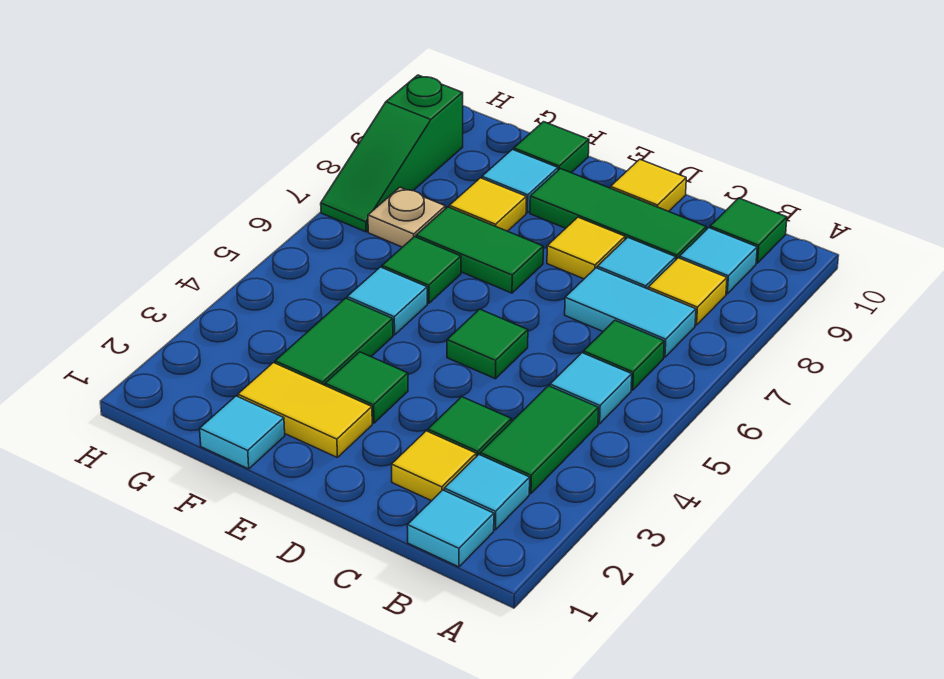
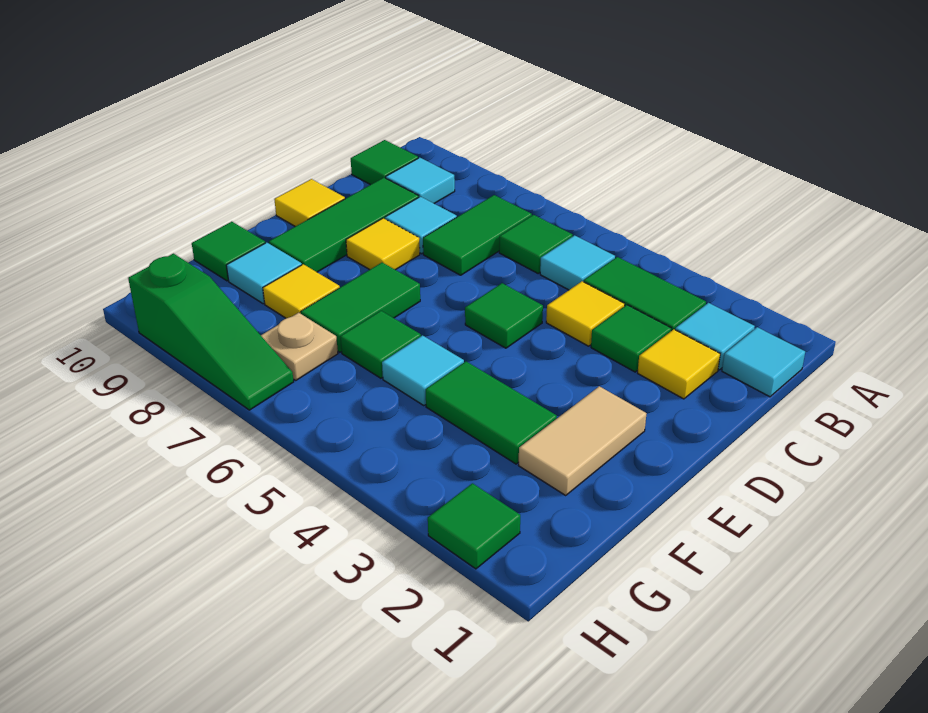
cyan tile B7:C7 level 1 -> green tile B7:C7 level 1
yellow tile B8 level 1 -> yellow tile C4 level 1
yellow tile E2:F2 level 1 -> tan tile E2:F2 level 1
green tile E3 level 1 -> green tile H2 level 1
cyan tile F1 level 1 -> none

